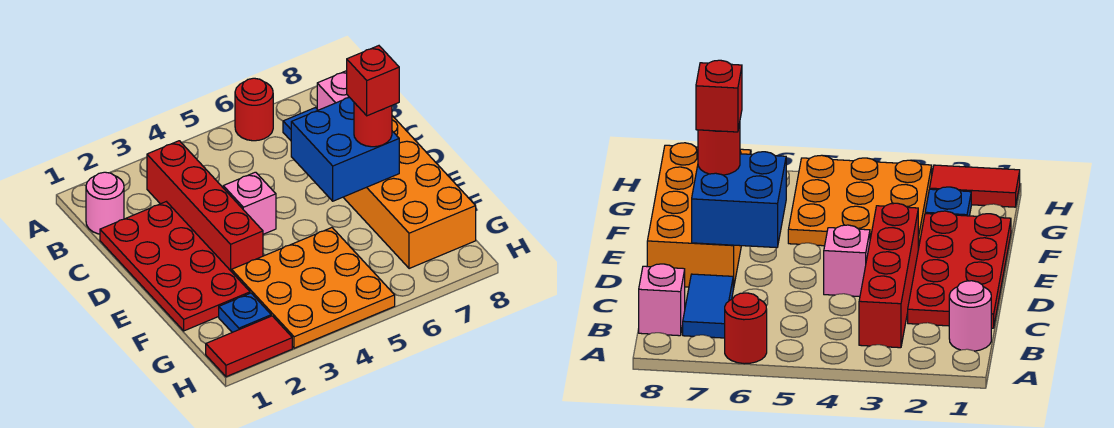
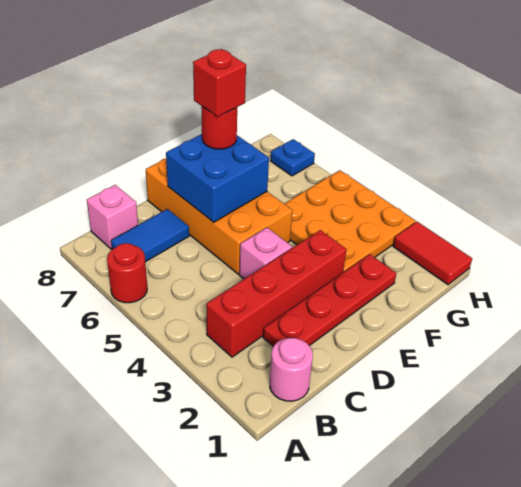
red plate C1:F2 level 1 -> red plate C2:F2 level 1
orange brick D7:G8 level 1 -> orange brick D5:E8 level 1
blue plate G2 level 1 -> blue plate H7 level 1

